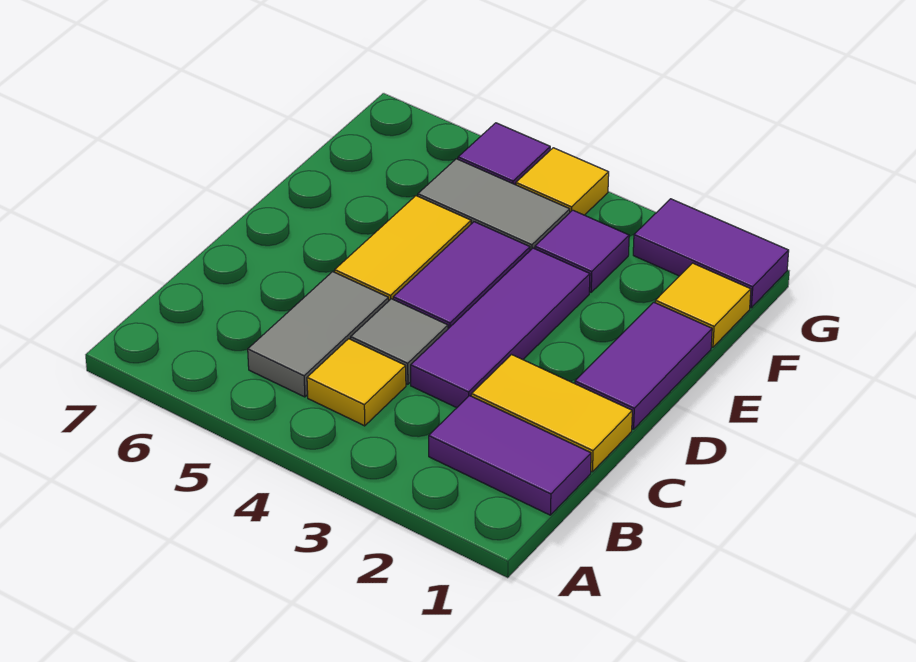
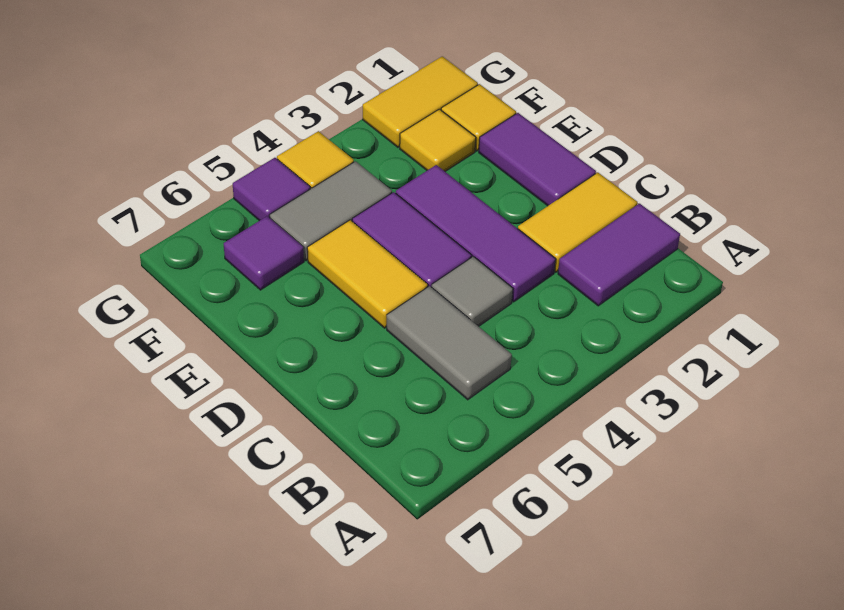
yellow tile B4 level 1 -> yellow tile F2 level 1
purple tile F3 level 1 -> purple tile F6 level 1
purple tile G1:G2 level 1 -> yellow tile G1:G2 level 1

